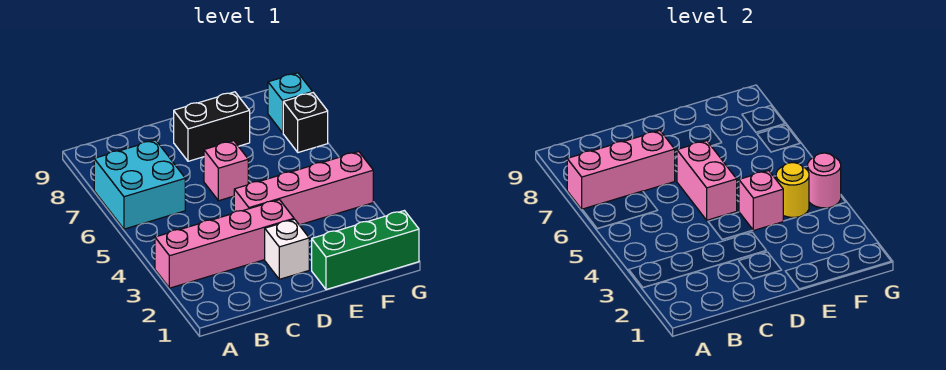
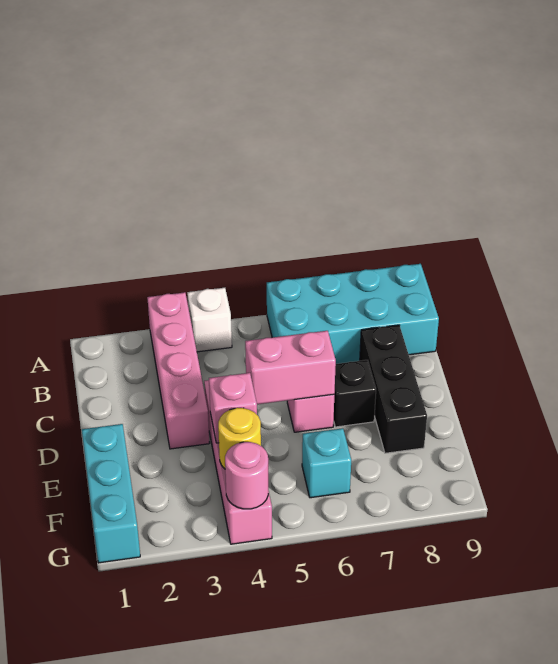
cyan brick A6:B7 level 1 -> cyan brick A6:B9 level 1
pink brick A7:C7 level 2 -> none
white brick D2 level 1 -> white brick A4 level 1
black brick D8:E8 level 1 -> black brick C8:E8 level 1
green brick E1:G1 level 1 -> cyan brick E1:G1 level 1
black brick G7 level 1 -> black brick D7 level 1
cyan brick G8 level 1 -> cyan brick F6 level 1

